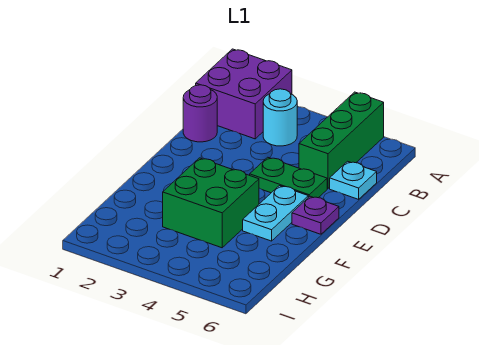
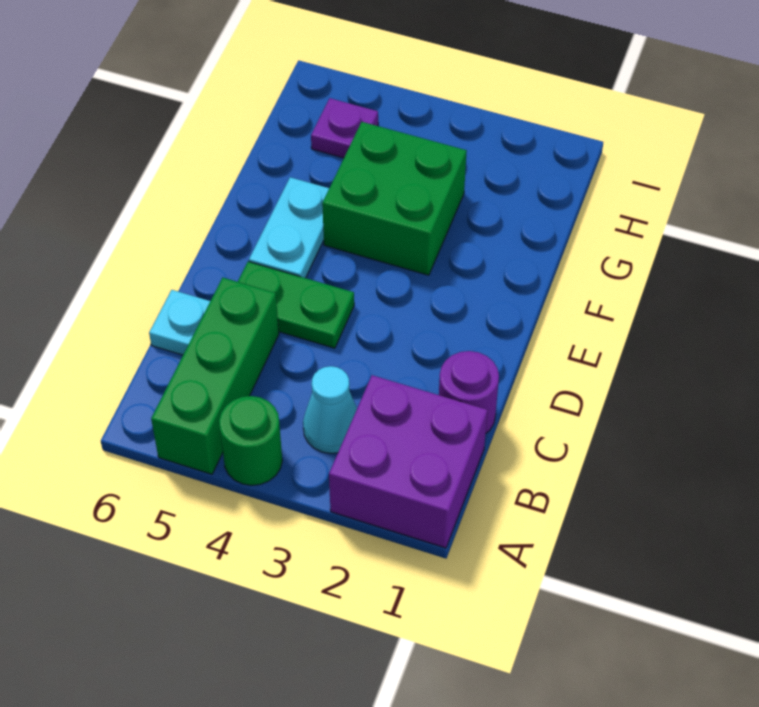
none -> green round brick A4 level 1
cyan round brick B3 level 1 -> cyan cone B3 level 1
purple plate E6 level 1 -> purple plate H5 level 1

